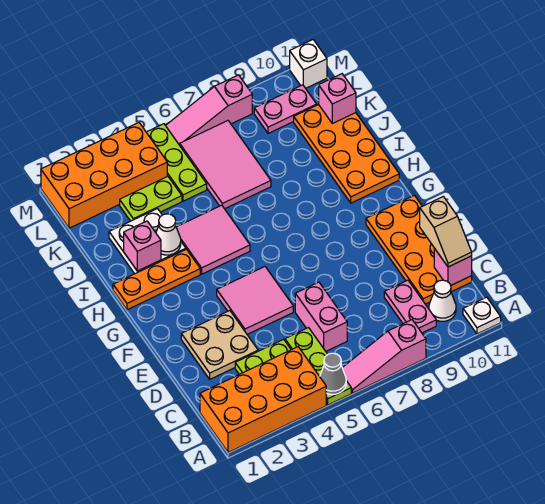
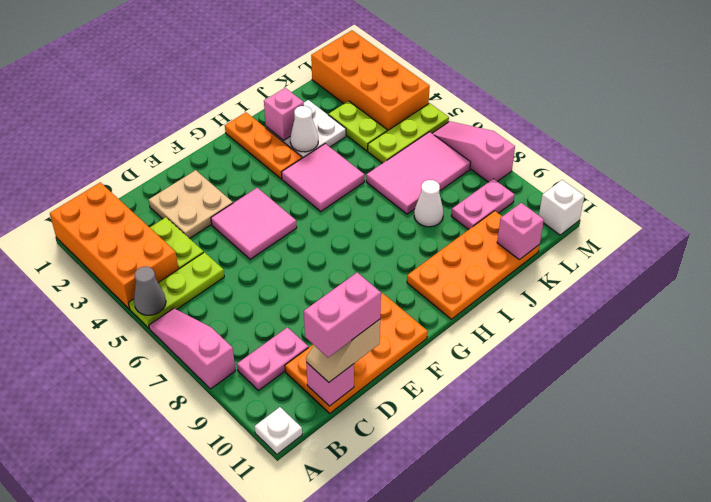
white cone B10 level 1 -> white cone J8 level 1
pink brick C6:D6 level 1 -> pink brick C11:D11 level 4
pink plate L9:L10 level 1 -> pink plate K9:L9 level 1

